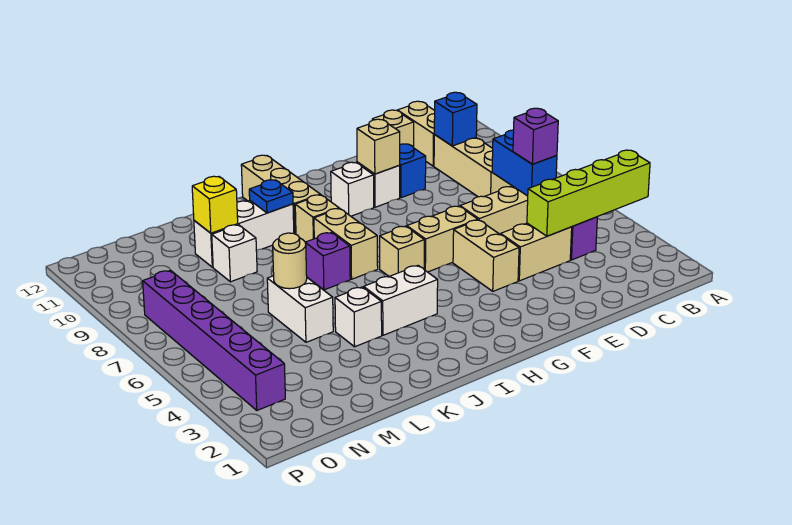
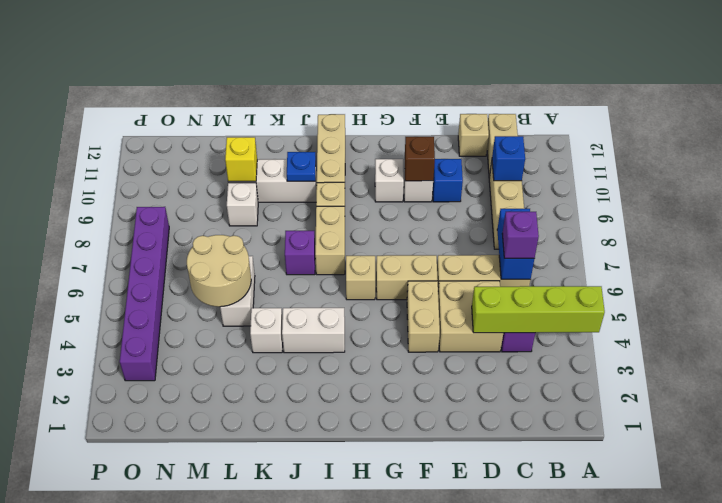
tan brick D4:E4 level 1 -> tan brick D4:E5 level 1
tan brick F10 level 2 -> brown brick F10 level 2
tan round brick L6 level 2 -> tan round brick L5:M6 level 2

